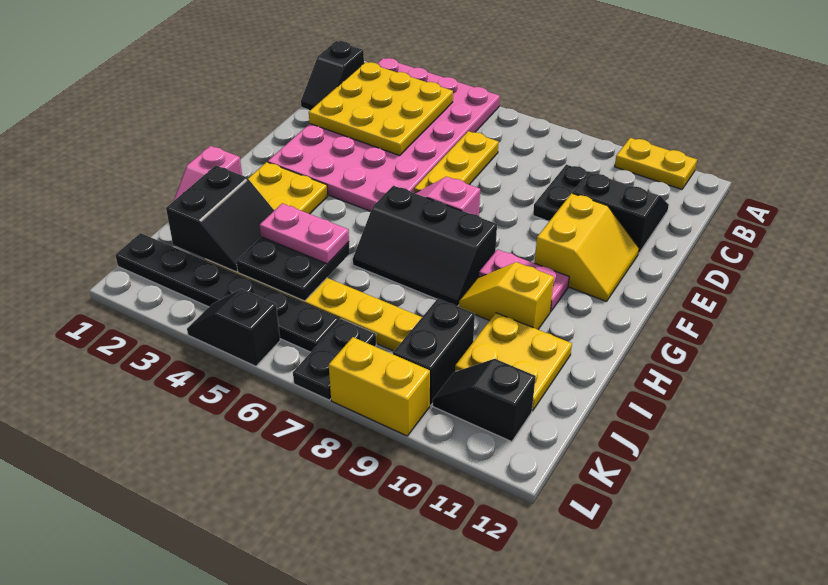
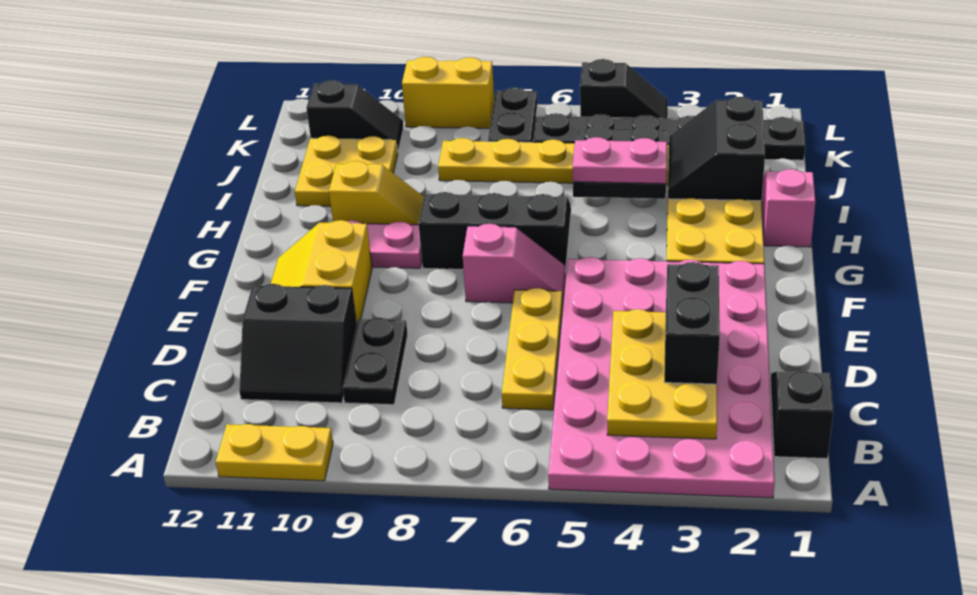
yellow plate B2:D4 level 2 -> yellow plate B3:D4 level 2
black brick J9:K9 level 1 -> black brick C3:D3 level 3

